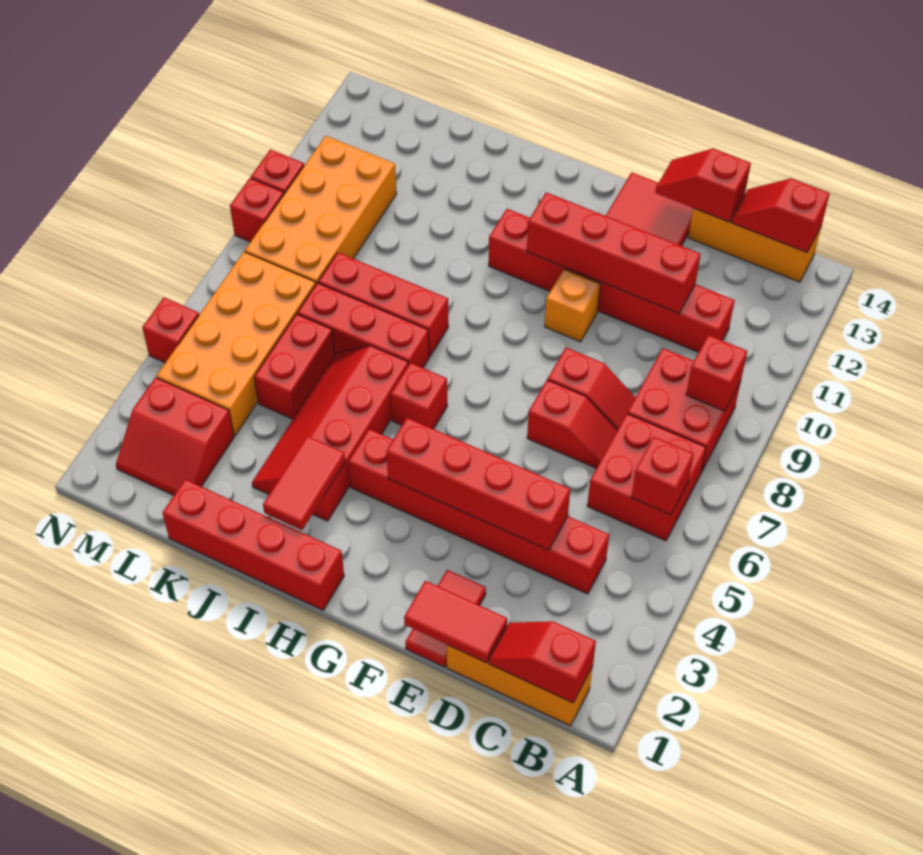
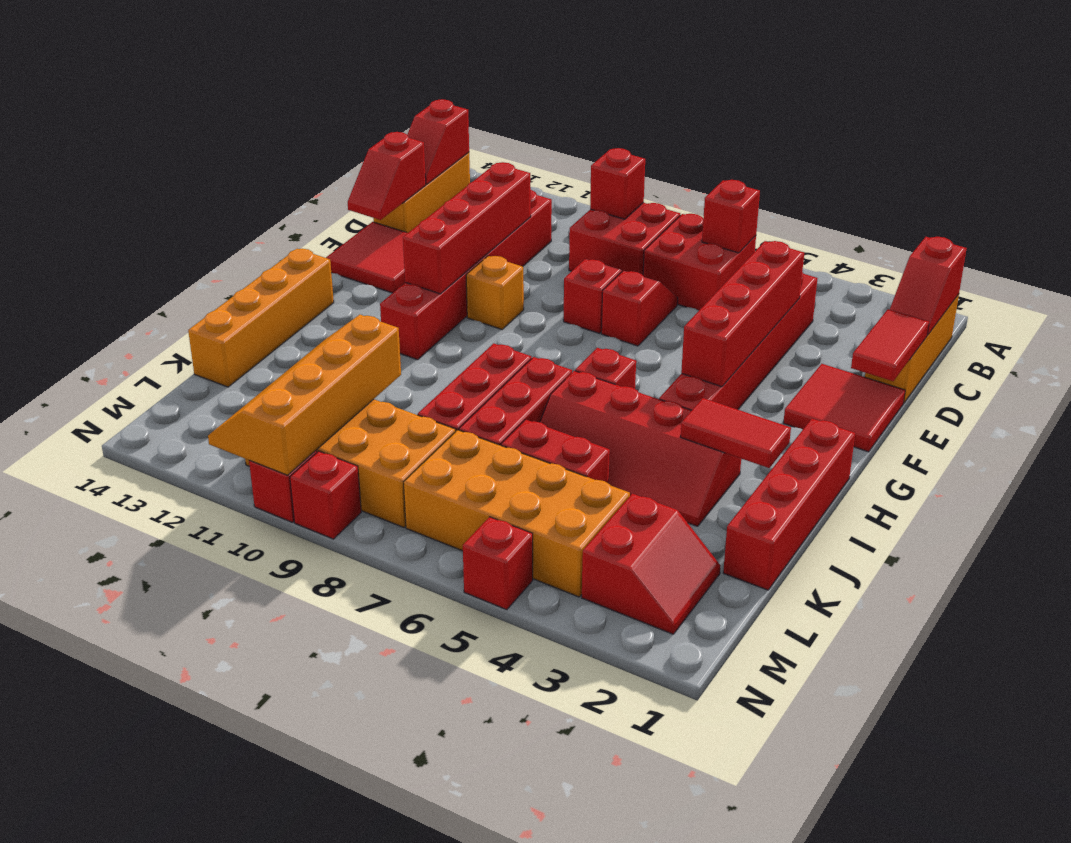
red tile E1:E2 level 1 -> red tile E1:F2 level 1
none -> orange brick H14:K14 level 1
none -> orange slope K10:N11 level 2 top 10

